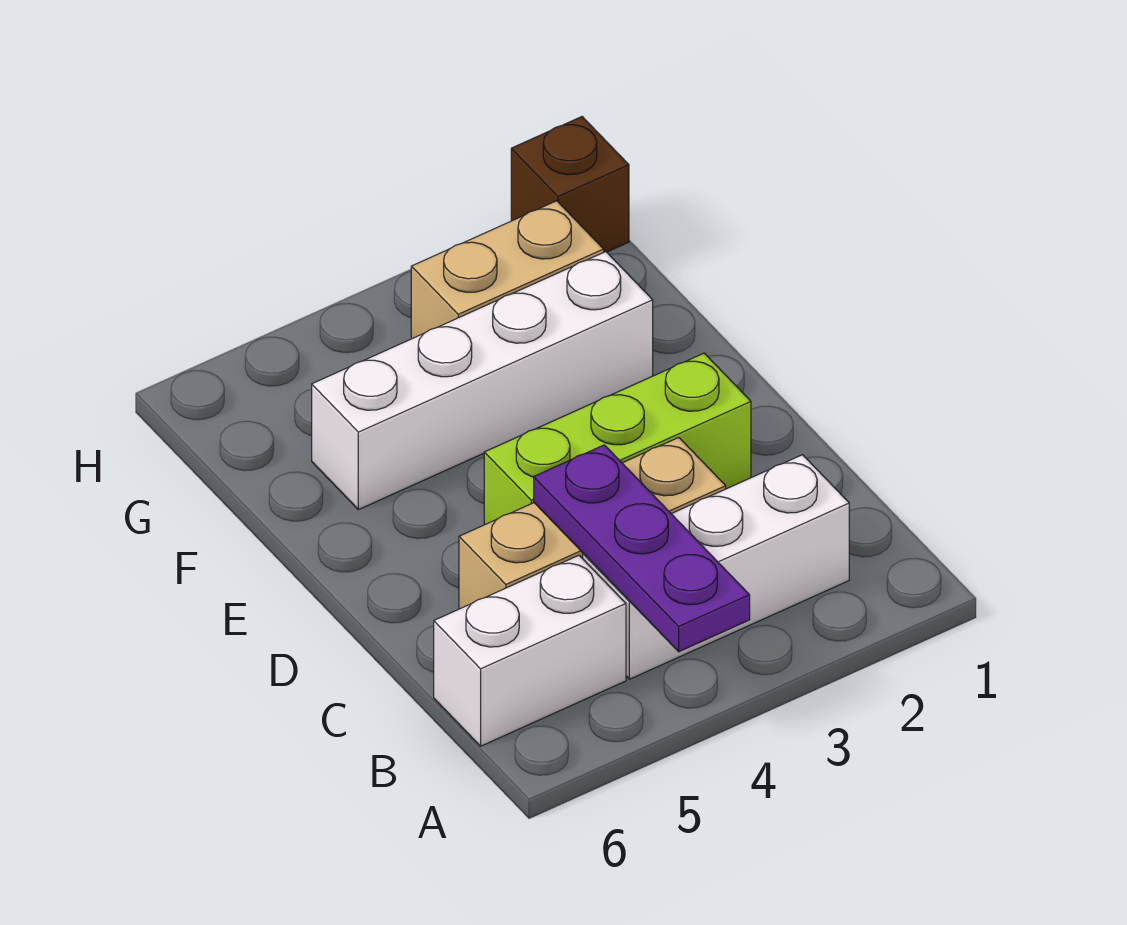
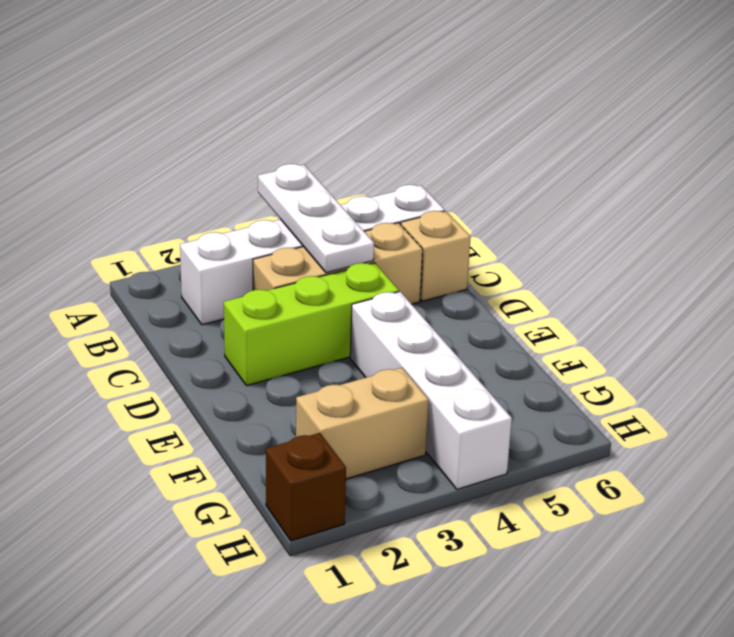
purple plate A4:C4 level 2 -> white plate A4:C4 level 2
none -> tan brick C6 level 1
white brick F2:F5 level 1 -> white brick E4:H4 level 1

